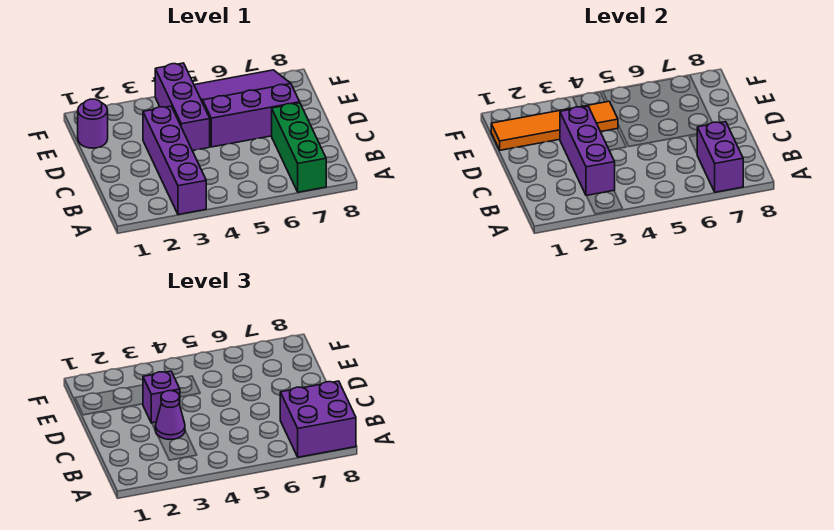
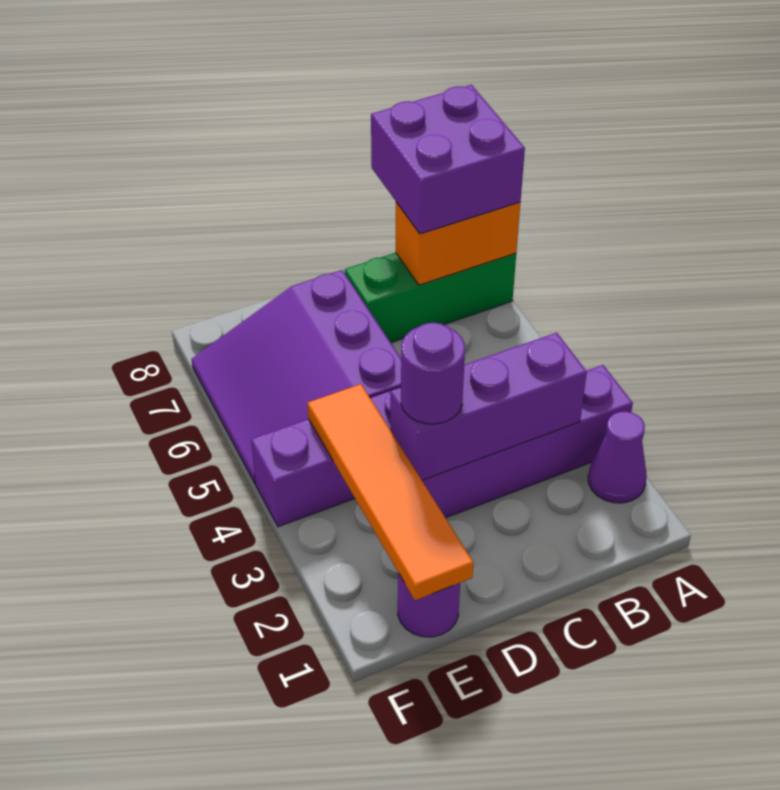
purple brick A7:B7 level 2 -> orange brick A7:B7 level 2
purple cone C3 level 3 -> purple cone A2 level 1
purple brick D3 level 3 -> purple round brick D3 level 3

